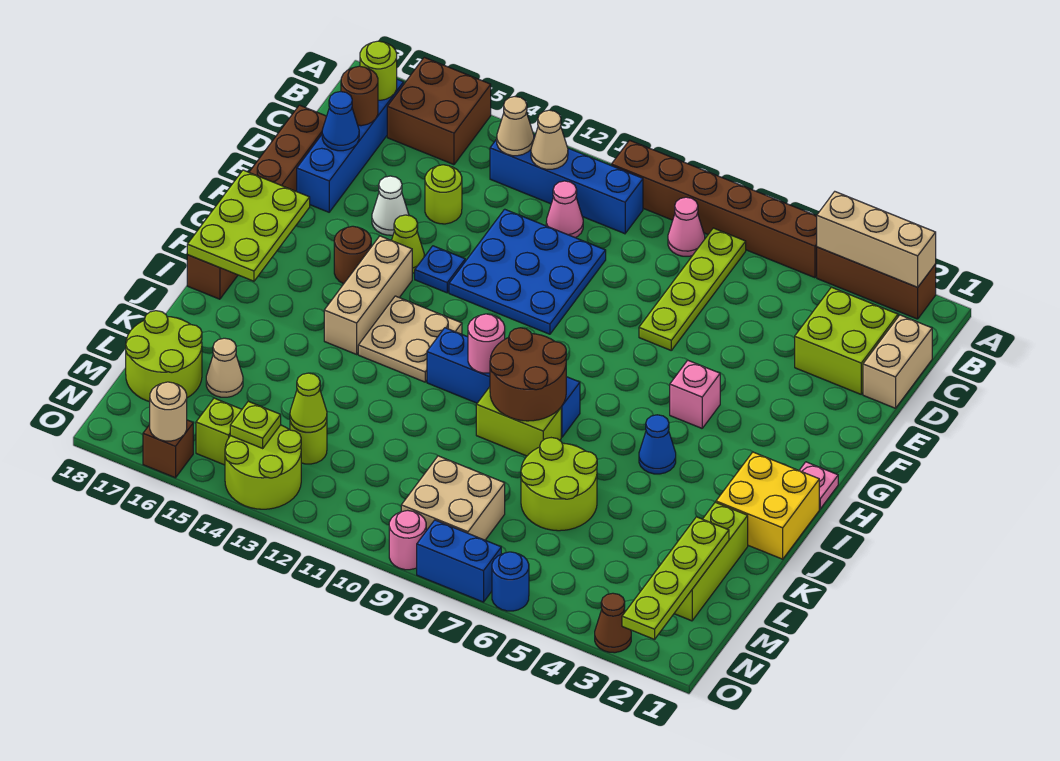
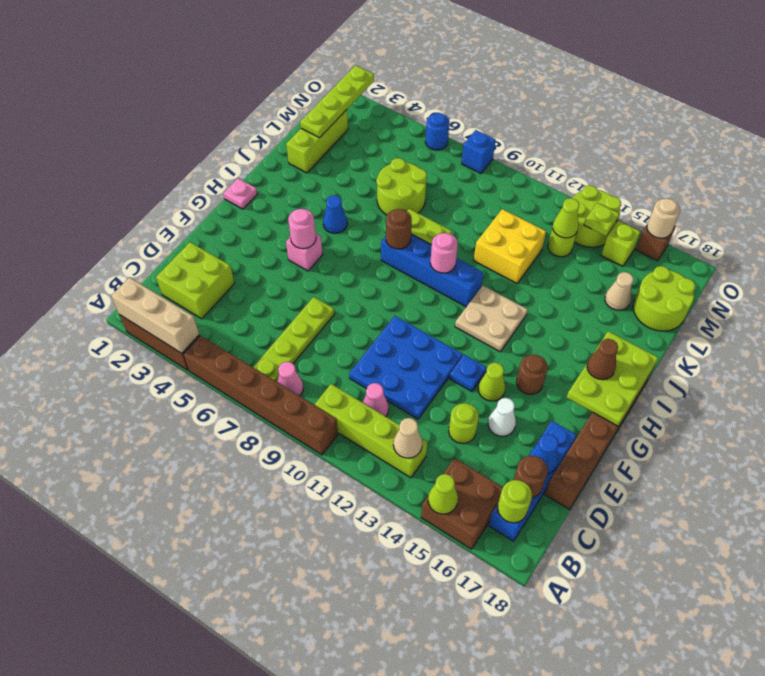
none -> lime cone A15 level 2
blue brick B10:B13 level 1 -> lime brick B10:B13 level 1
tan cone B12 level 2 -> none
tan brick C1:D1 level 1 -> none
tan brick G14:I14 level 1 -> none
yellow brick I1:J2 level 1 -> yellow brick K11:L12 level 1
brown round brick I8:J9 level 2 -> brown round brick I8 level 2
tan brick M8:N9 level 1 -> none
brown cone O3 level 1 -> brown cone H17 level 3
blue brick O7:O8 level 1 -> blue brick O8 level 1
pink round brick O9 level 1 -> pink round brick G5 level 2

